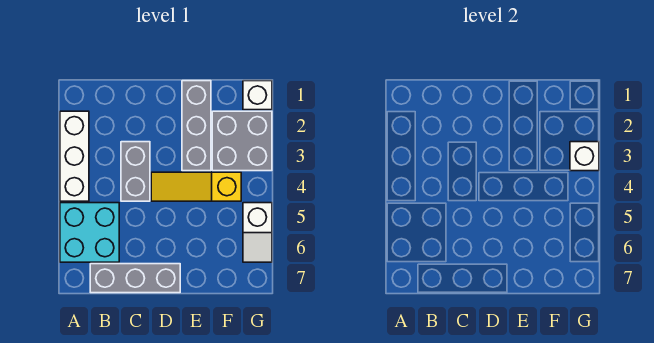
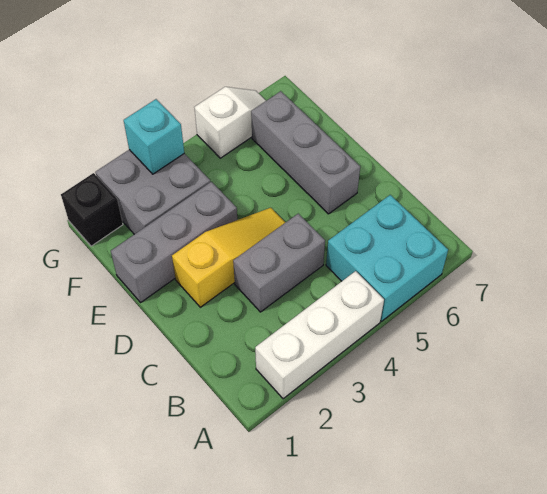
grey brick B7:D7 level 1 -> grey brick D6:F6 level 1
yellow slope D4:F4 level 1 top F -> yellow slope D2:D4 level 1 top 2
white brick G1 level 1 -> black brick G1 level 1
white brick G3 level 2 -> cyan brick G3 level 2

